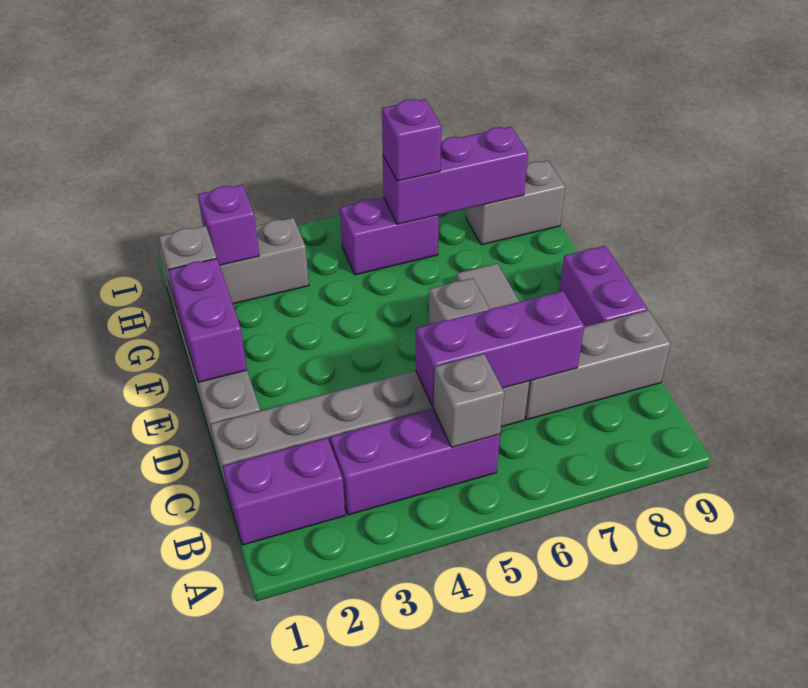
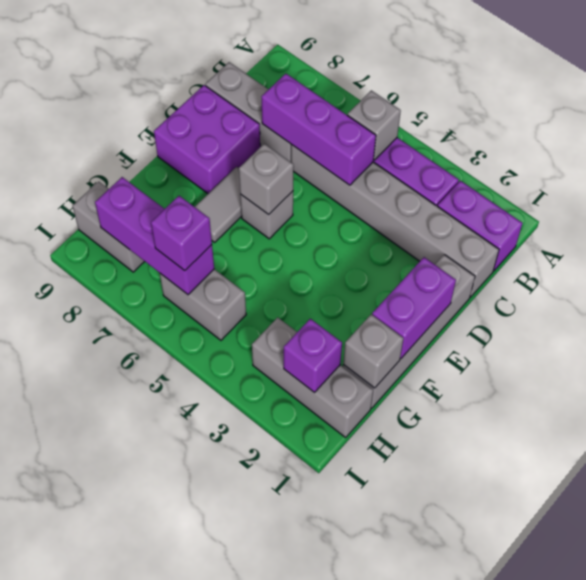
purple brick D9:E9 level 1 -> purple brick D8:E9 level 1
none -> grey brick E6 level 2
purple brick H5:H6 level 1 -> grey brick H5:H6 level 1

